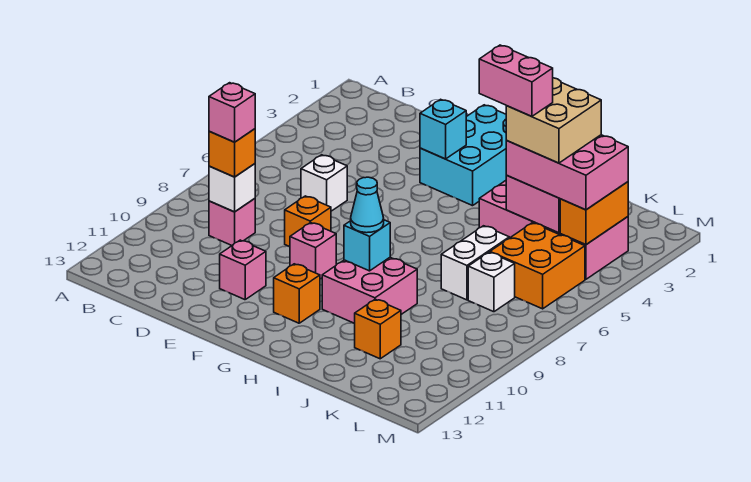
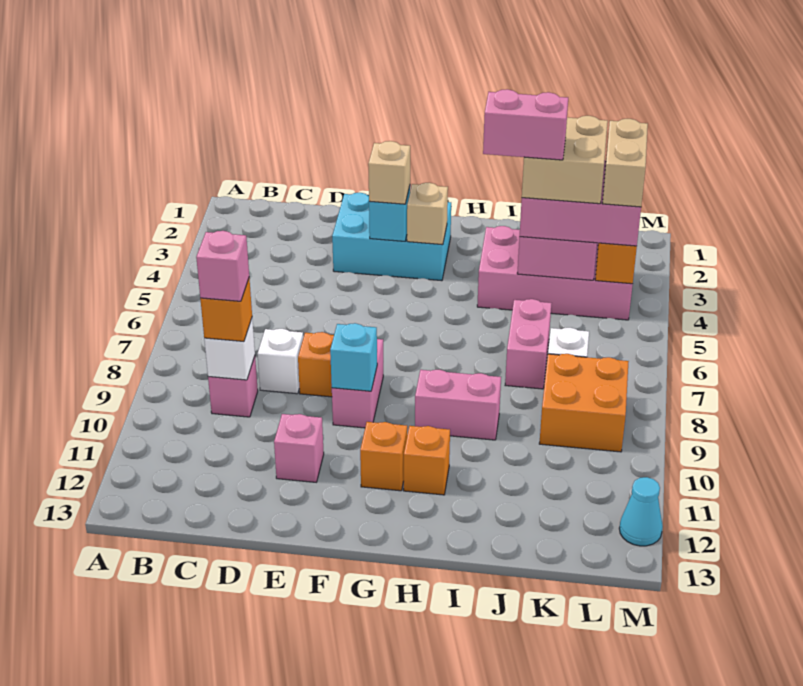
white brick D6 level 1 -> white brick D8 level 1
cyan brick F1:G3 level 1 -> cyan brick E2:G3 level 1
none -> tan brick F3 level 3
pink brick F9 level 1 -> pink brick F8:F9 level 1
none -> tan brick G3 level 2
pink brick H9:I10 level 1 -> pink brick H9:I9 level 1
cyan brick H9 level 2 -> cyan brick F9 level 2
cyan cone H9 level 3 -> cyan cone M12 level 1
white brick J6:J7 level 1 -> pink brick J6:J7 level 1
orange brick J11 level 1 -> orange brick H11 level 1
orange brick K5:L6 level 1 -> orange brick K8:L9 level 1
none -> tan brick L3:L4 level 4

